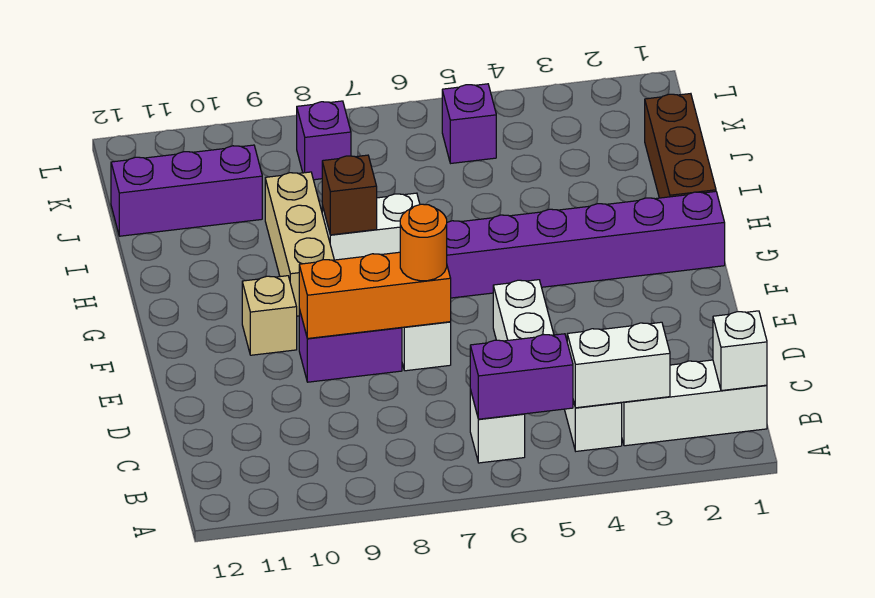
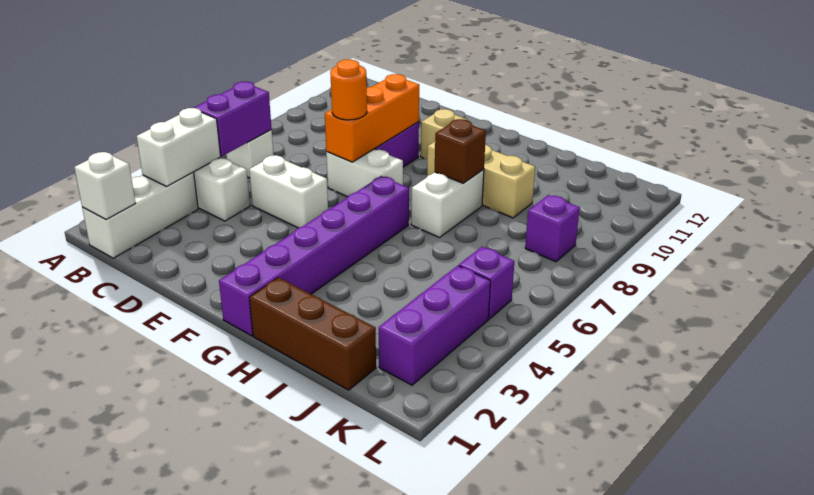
purple brick J10:J12 level 1 -> purple brick K2:K4 level 1

